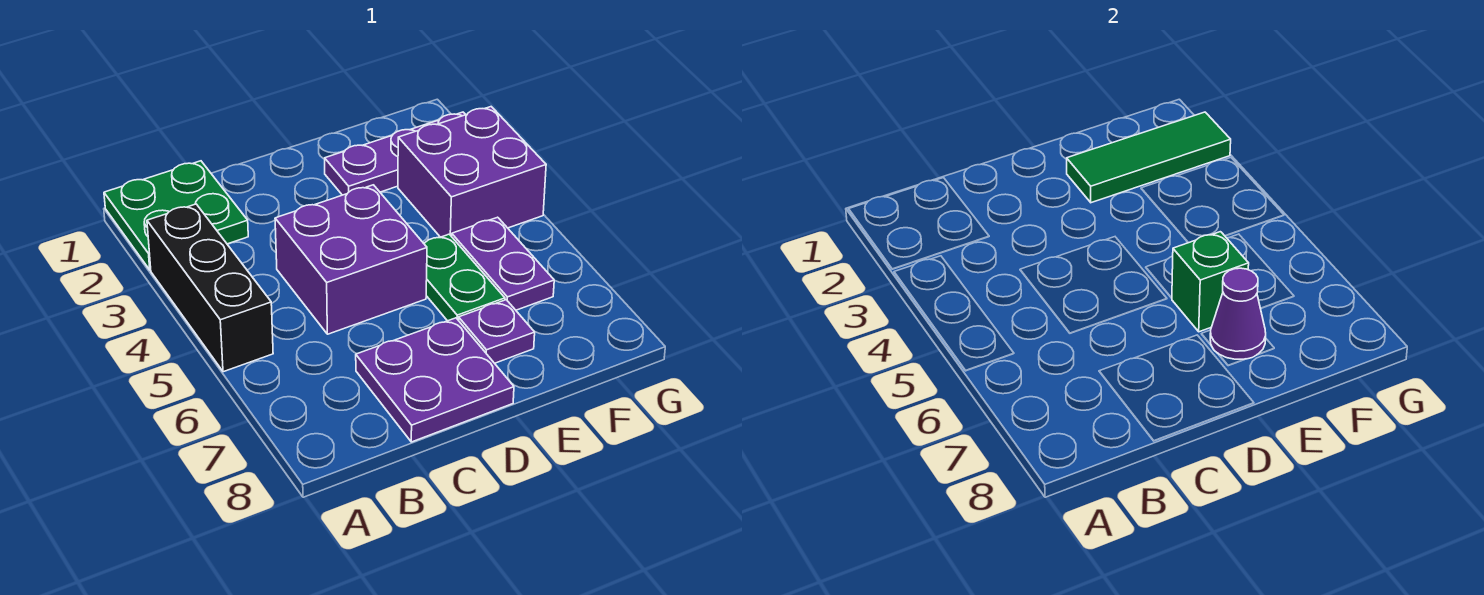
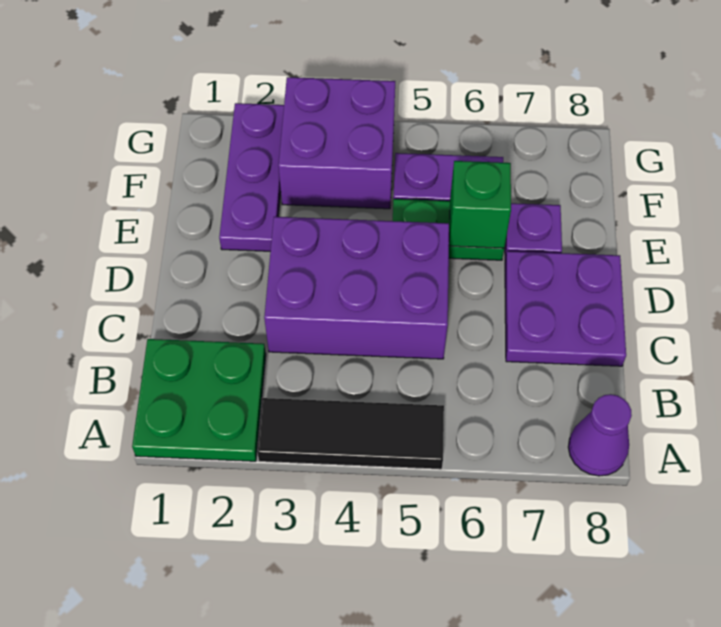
black brick A3:A5 level 1 -> black tile A3:A5 level 1
purple brick C4:D5 level 1 -> purple brick C3:D5 level 1
green tile E2:G2 level 2 -> none
purple cone E7 level 2 -> purple cone A8 level 1

